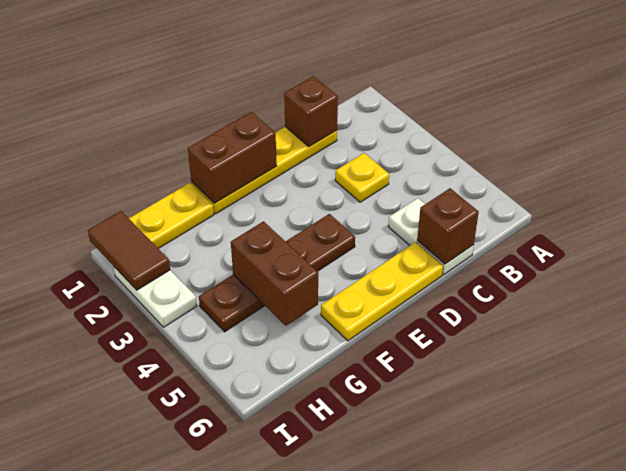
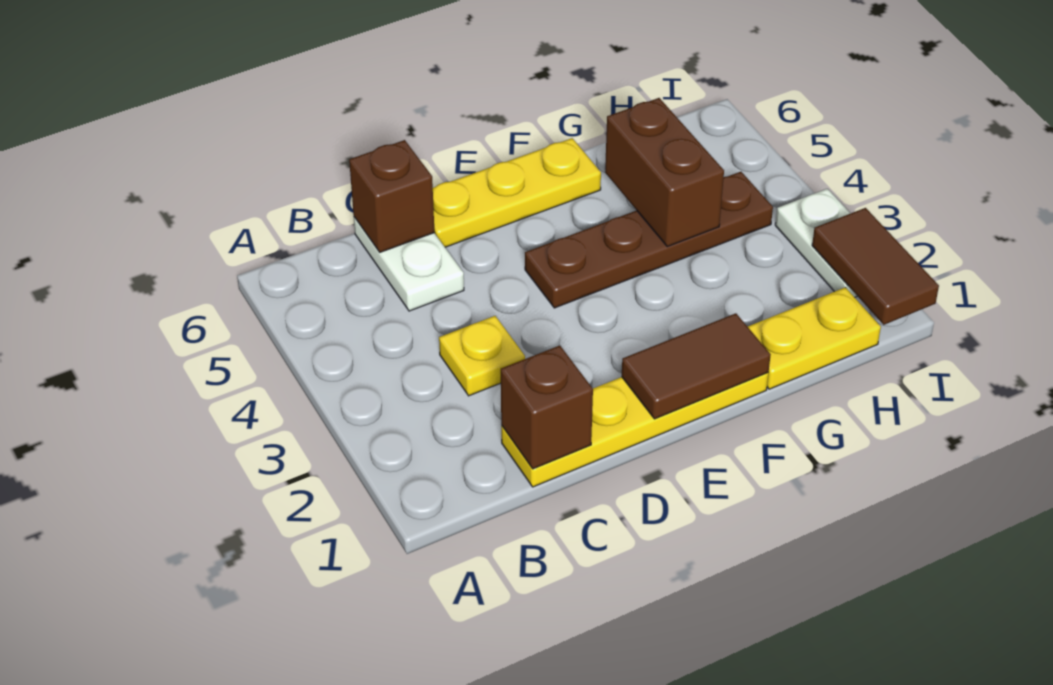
brown brick E1:F1 level 2 -> brown tile E1:F1 level 2

